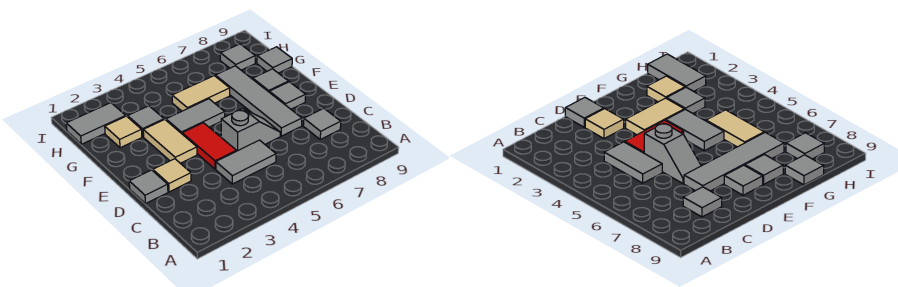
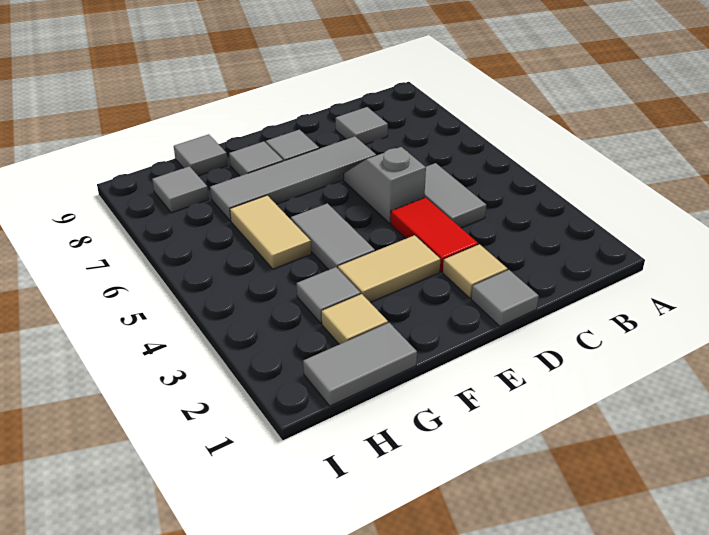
red tile D4:E4 level 1 -> red tile D3:D4 level 1
grey tile H1:H2 level 1 -> grey tile G1:H1 level 1

